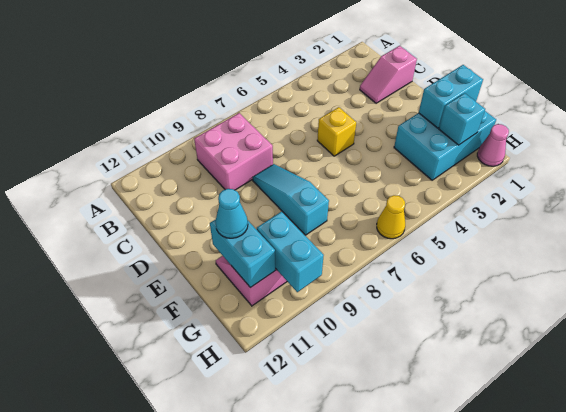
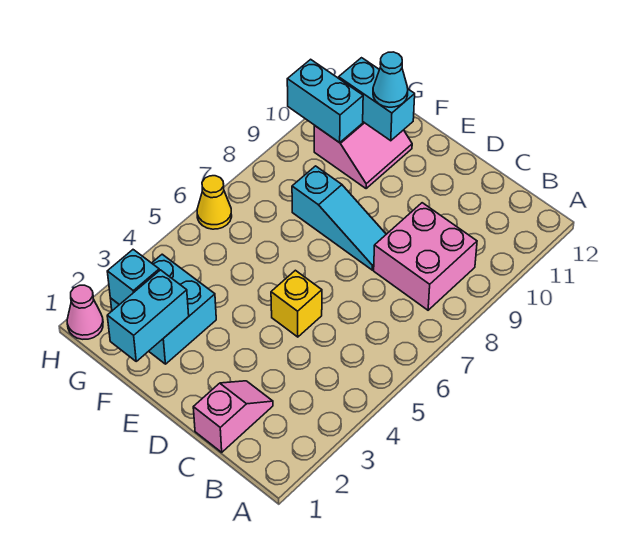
cyan brick F1:G3 level 1 -> cyan brick F2:G3 level 1

